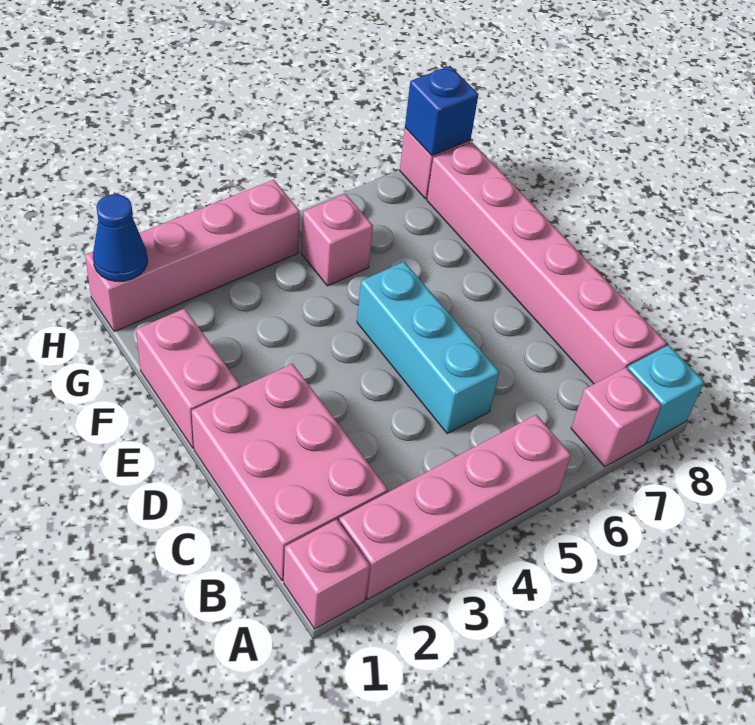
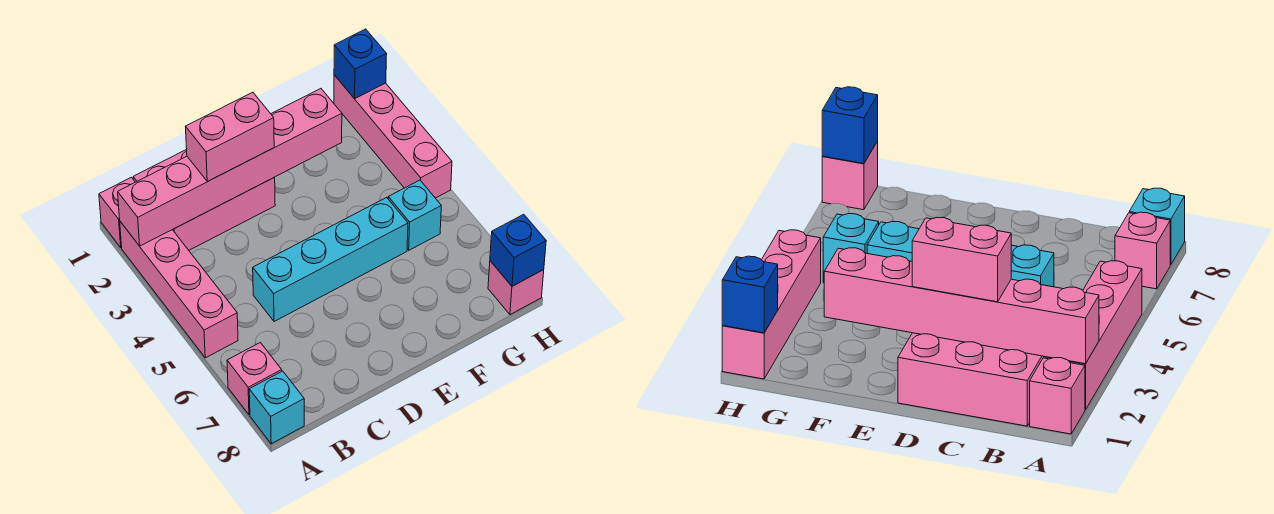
pink brick B8:G8 level 1 -> pink brick A2:F2 level 2
cyan brick C5:E5 level 1 -> cyan brick C5:F5 level 1
pink brick E1:F1 level 1 -> pink brick C2:D2 level 3
pink brick G5 level 1 -> cyan brick G5 level 1
blue cone H1 level 2 -> blue brick H1 level 2

